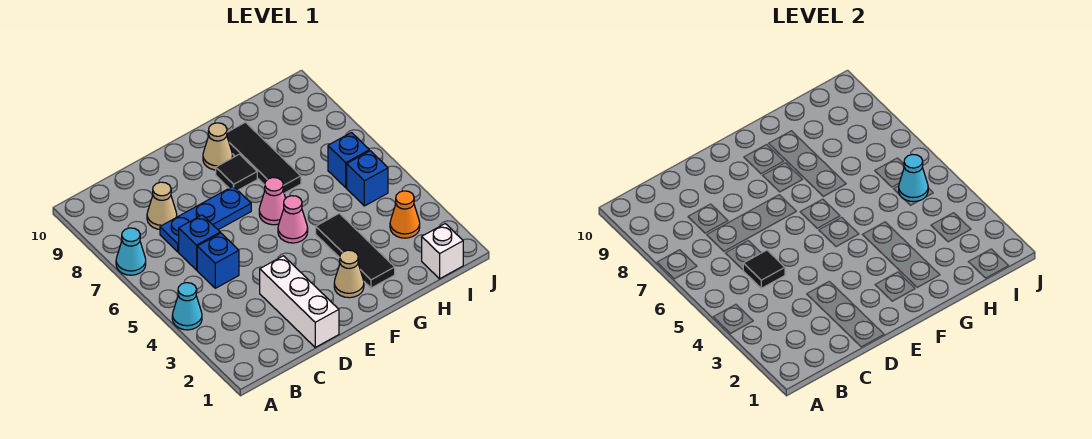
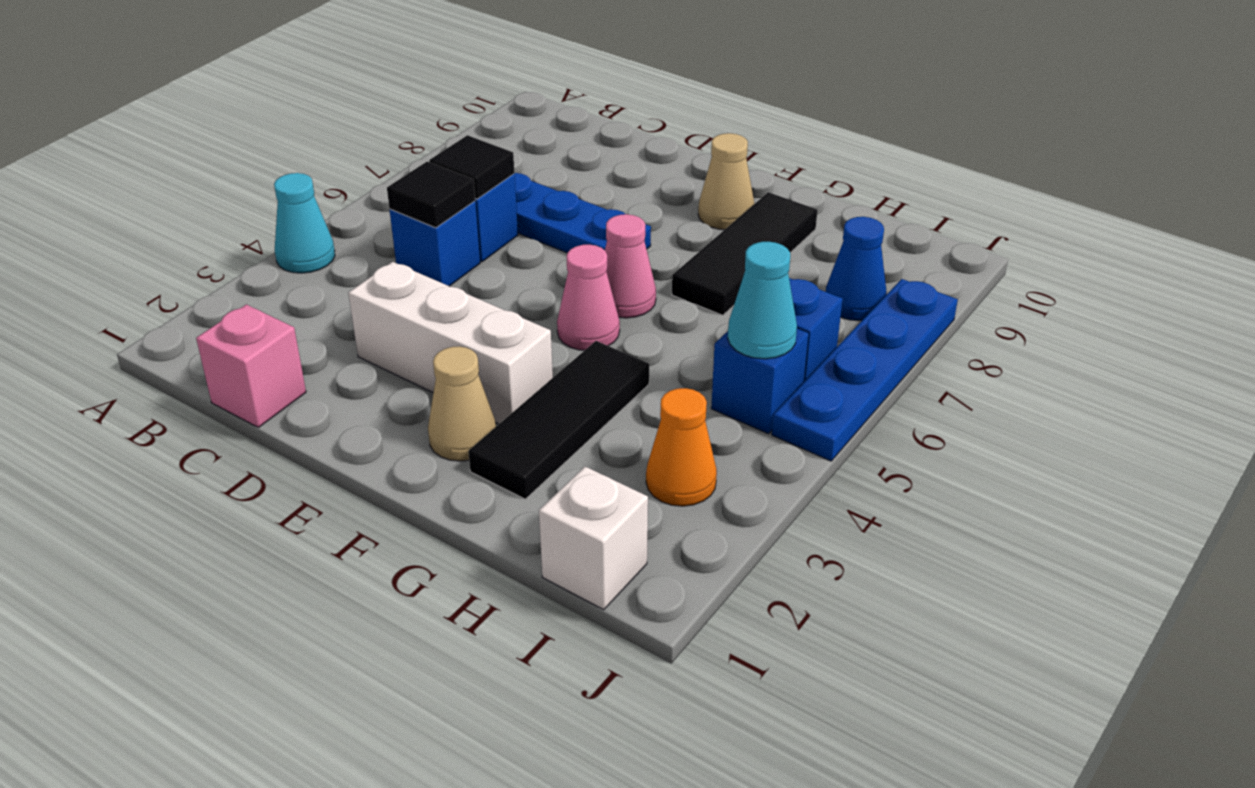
cyan cone A7 level 1 -> none
none -> pink brick C1 level 1
tan cone C8 level 1 -> none
white brick D1:D3 level 1 -> white brick D3:F3 level 1
black tile F8 level 1 -> black tile C6 level 2
none -> blue cone I8 level 1
none -> blue plate J5:J8 level 1

